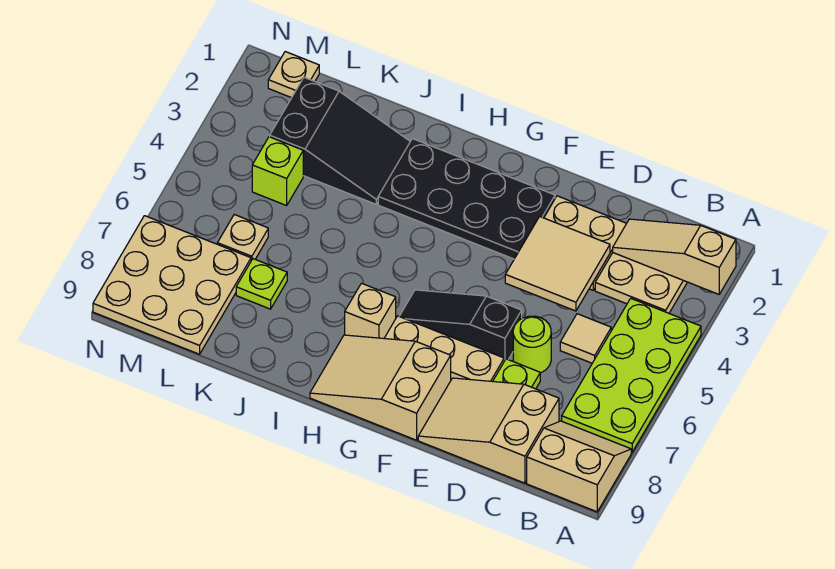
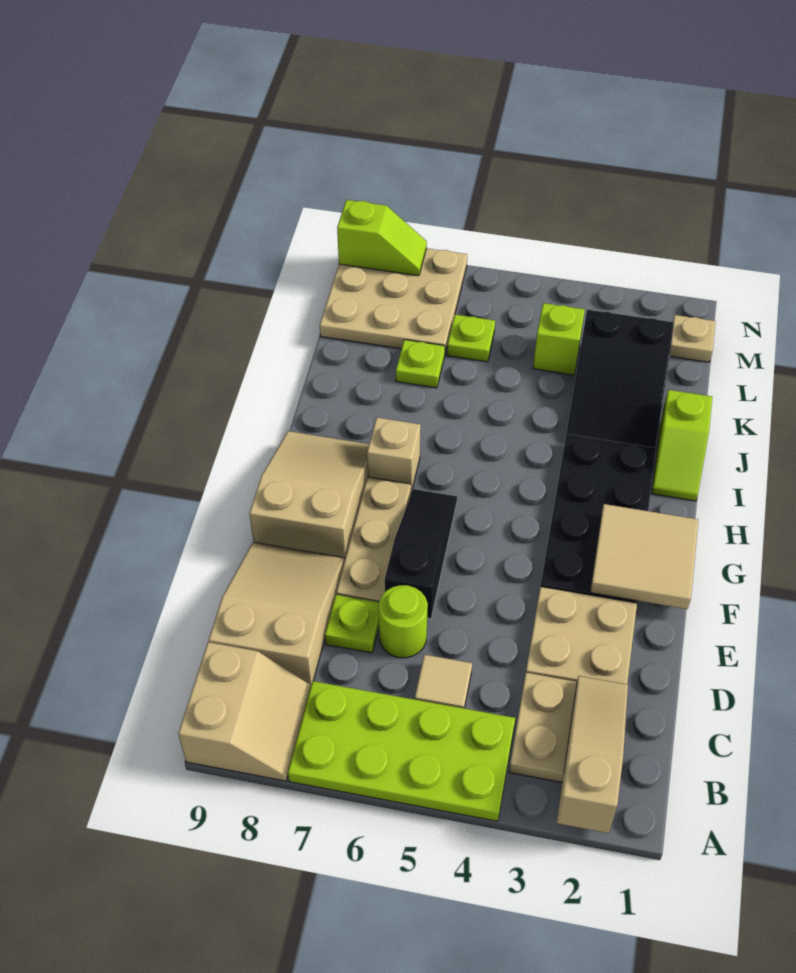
tan tile D3:E4 level 2 -> tan tile F1:G2 level 2
none -> lime slope I1:J1 level 1 top J
tan plate L6 level 1 -> lime plate L6 level 1
none -> lime slope N8:N9 level 2 top 9

